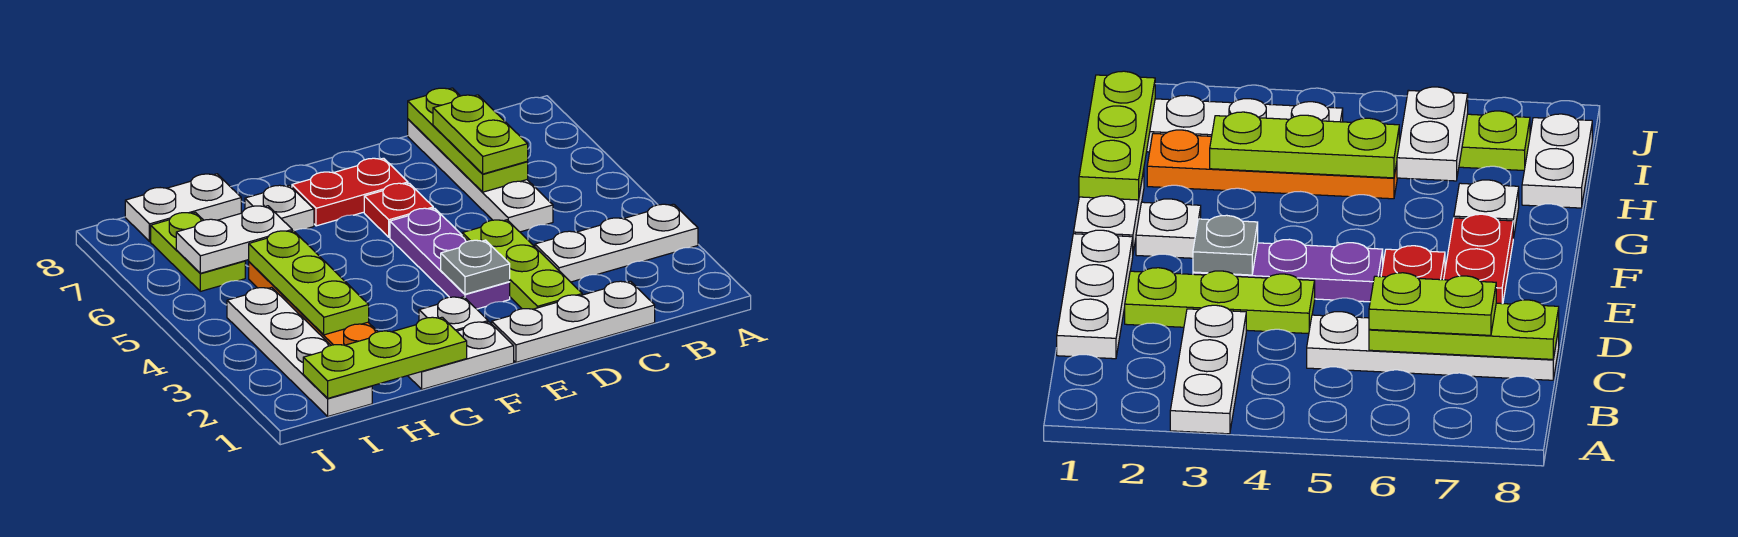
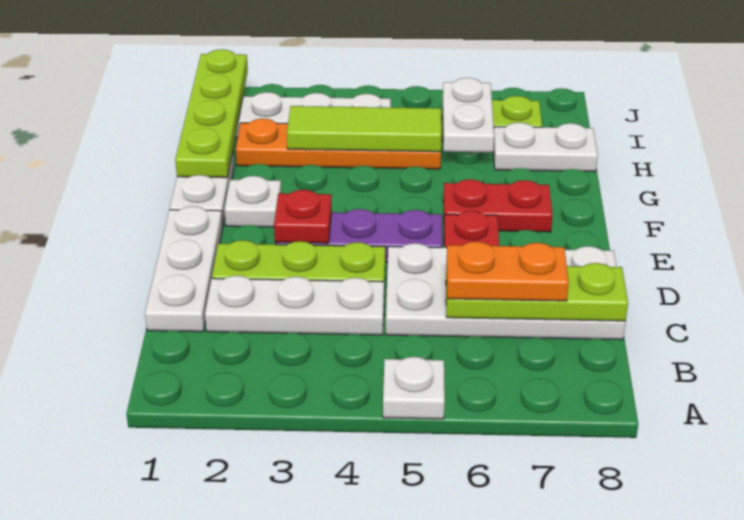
white plate A3:C3 level 1 -> white plate C2:C4 level 1
white plate C5:C8 level 1 -> white plate C5:D8 level 1
lime plate C6:C7 level 3 -> orange plate C6:C7 level 3
grey plate E3 level 2 -> red plate E3 level 2
red plate E7:F7 level 1 -> red plate F6:F7 level 1
lime plate G1:I1 level 2 -> lime plate G1:J1 level 2
white plate G7 level 1 -> white plate A5 level 1
lime plate H3:H5 level 2 -> lime tile H3:H5 level 2
white plate H8:I8 level 1 -> white plate H7:H8 level 1

